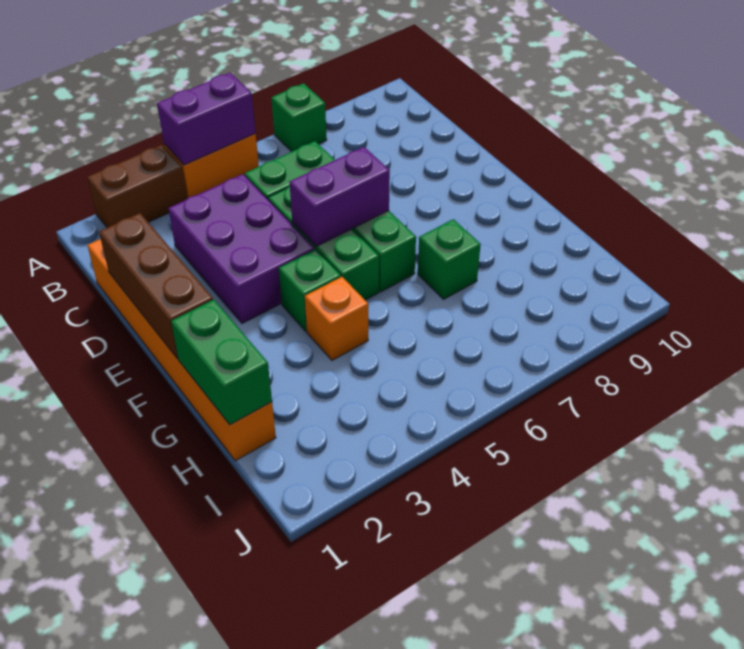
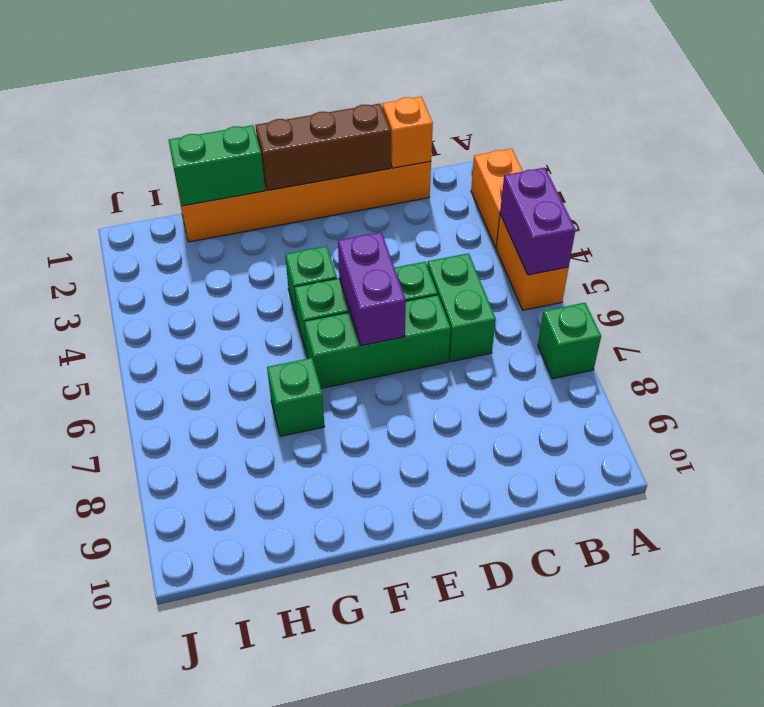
brown brick A2:A3 level 1 -> orange brick A2:A3 level 1
purple brick C3:E4 level 1 -> none
orange brick G4 level 1 -> orange brick C1 level 2

